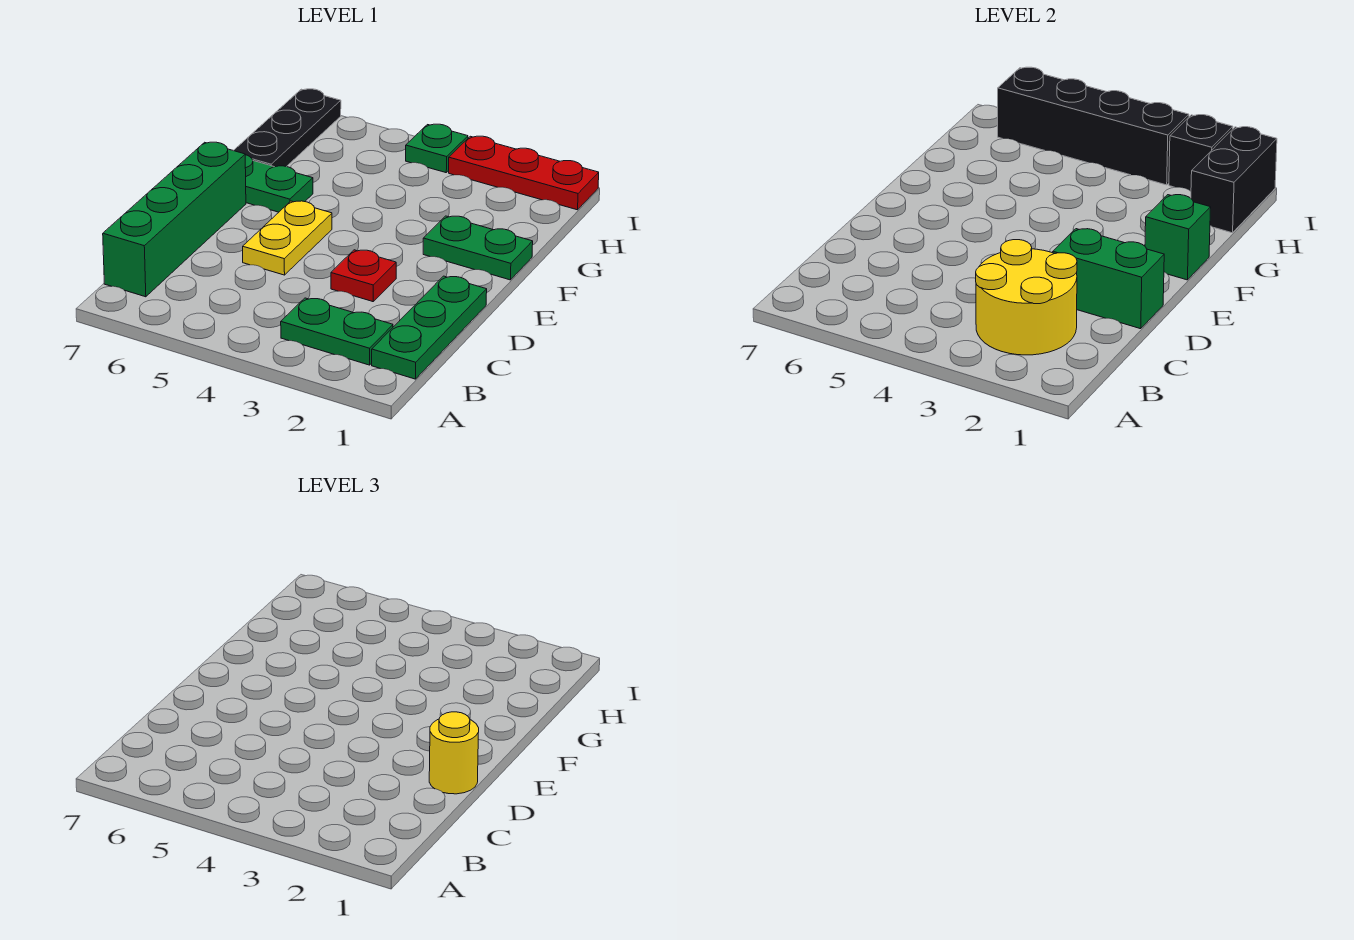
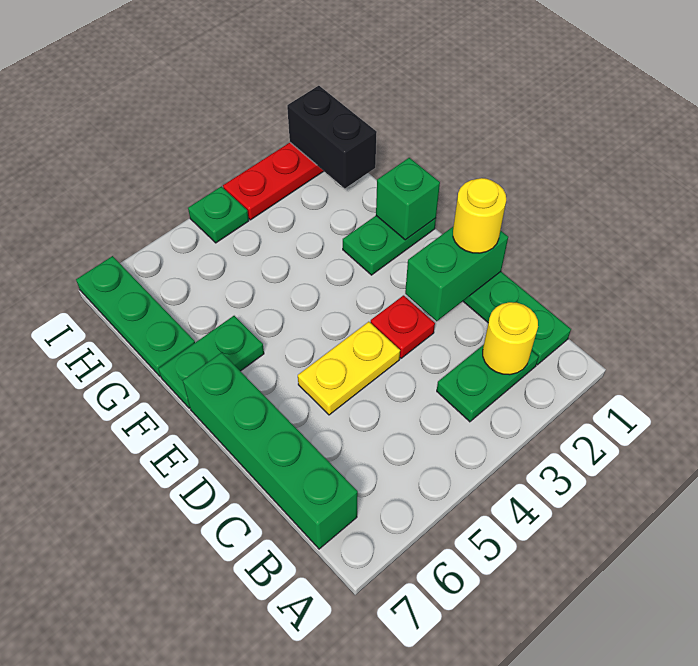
yellow round brick B2:C3 level 2 -> yellow round brick B2 level 2
yellow plate D5:E5 level 1 -> yellow plate D4:D5 level 1
black plate G7:I7 level 1 -> green plate G7:I7 level 1
black brick I2 level 2 -> none
black brick I3:I6 level 2 -> none

